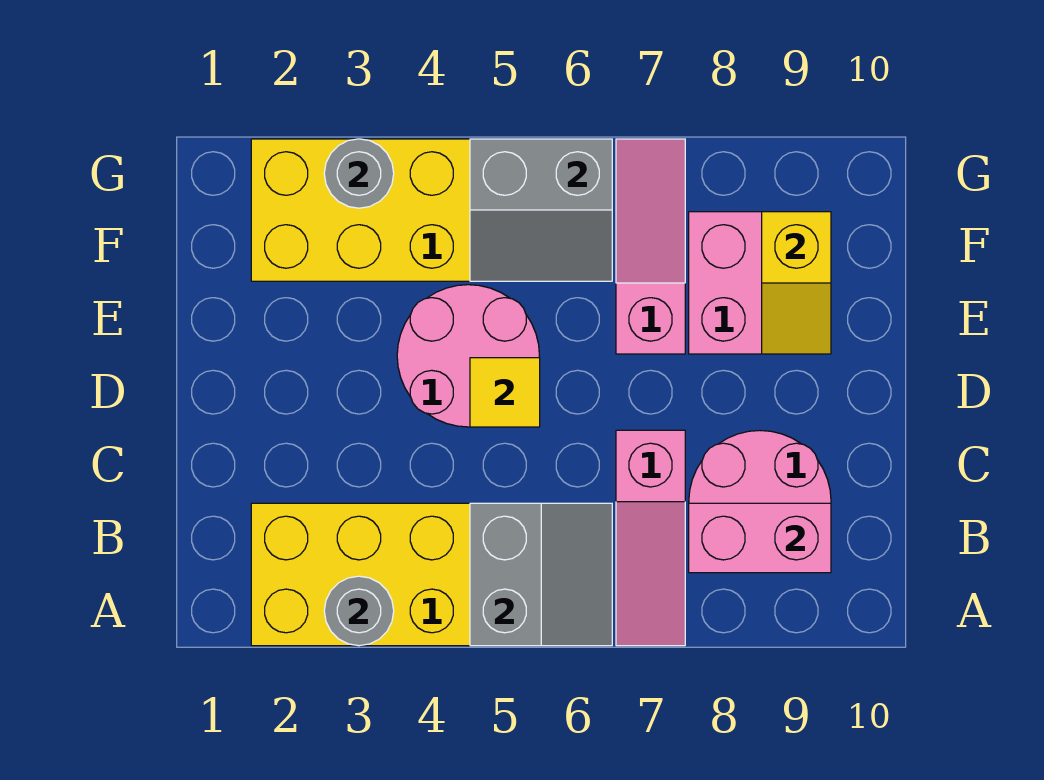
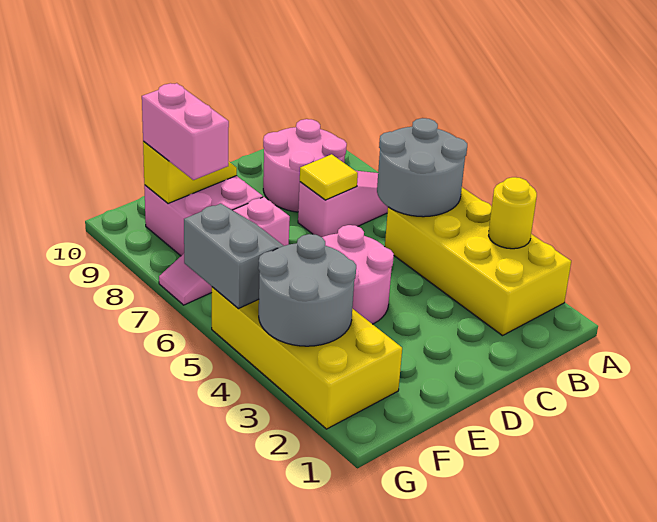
grey round brick A3 level 2 -> yellow round brick A3 level 2
grey slope A5:B6 level 2 top 5 -> grey round brick A5:B6 level 2
pink brick B8:B9 level 2 -> pink brick F8:F9 level 3
yellow tile D5 level 2 -> yellow tile C7 level 2
grey round brick G3 level 2 -> grey round brick F3:G4 level 2

